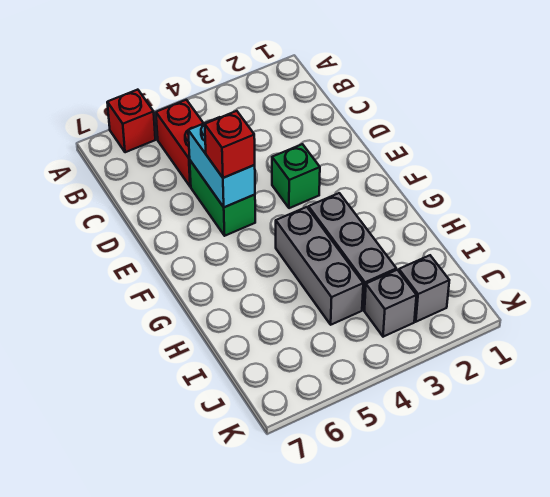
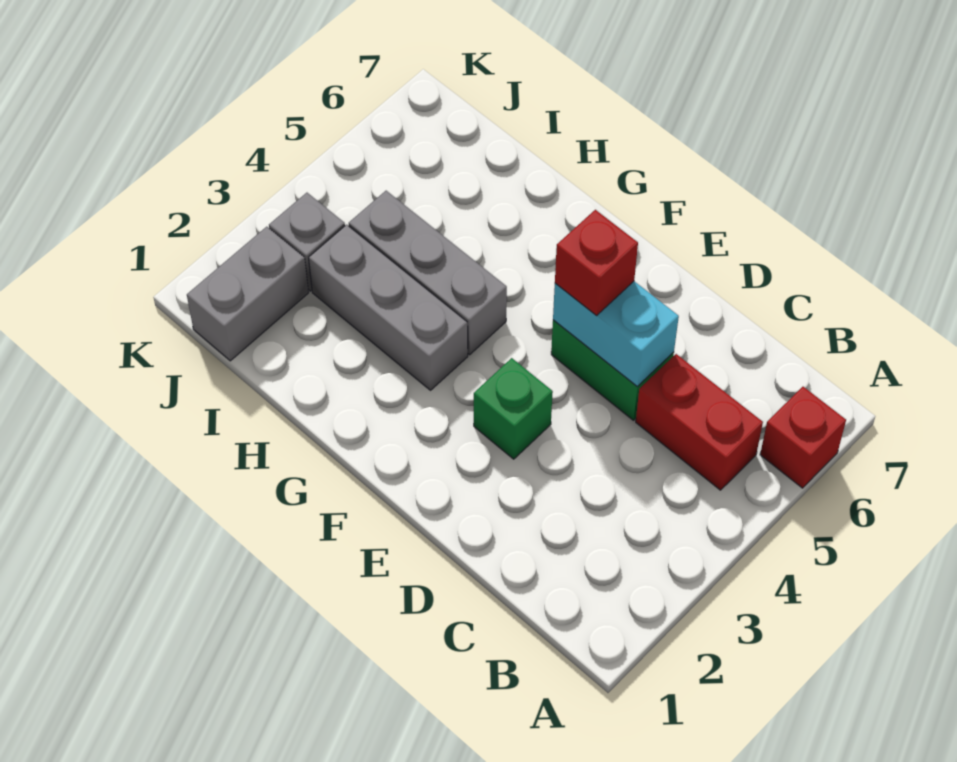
grey brick J2 level 1 -> grey brick J1:J2 level 1

